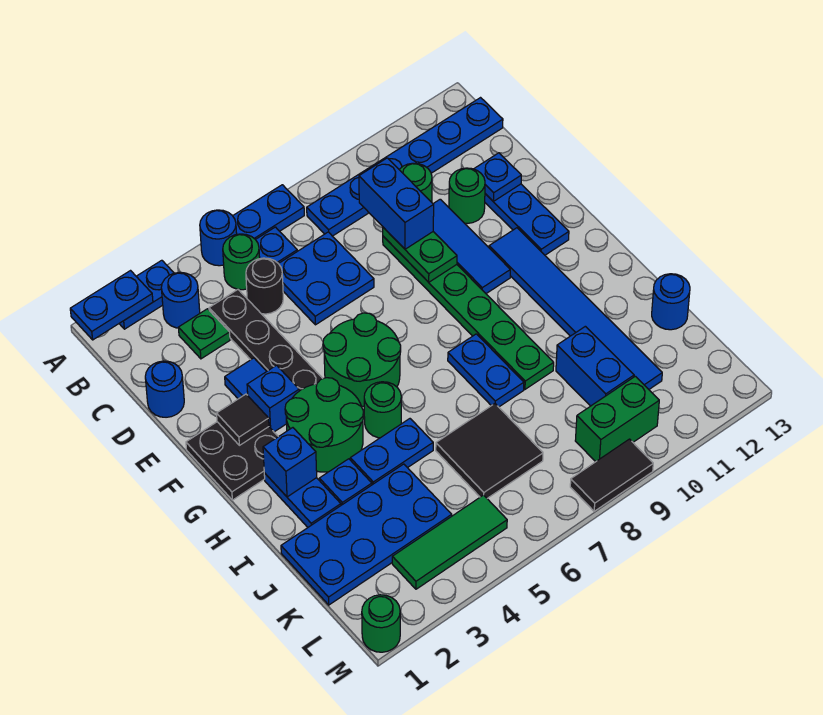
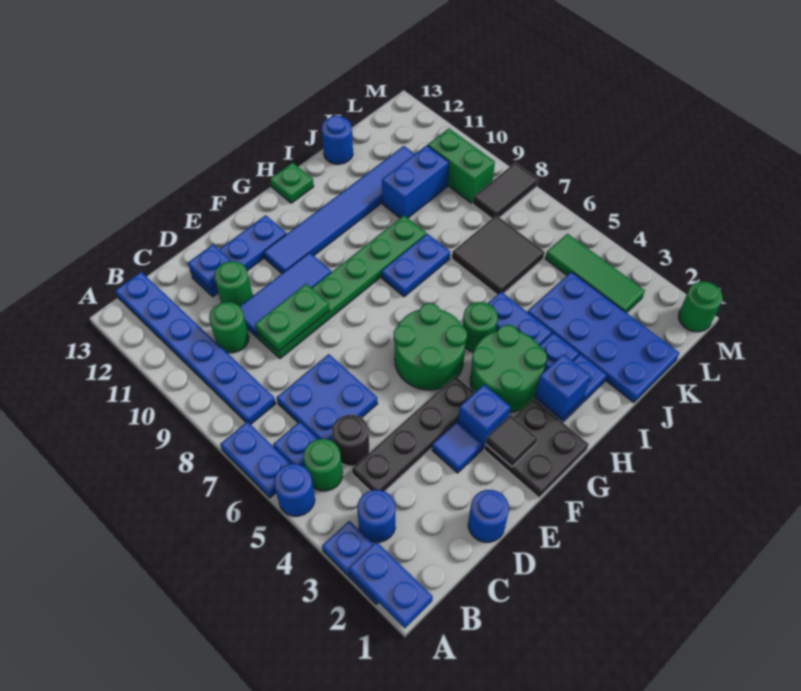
green plate C3 level 1 -> green plate H13 level 1
blue brick C9:D9 level 3 -> none
black tile M8:M9 level 1 -> black tile L8:M8 level 1

